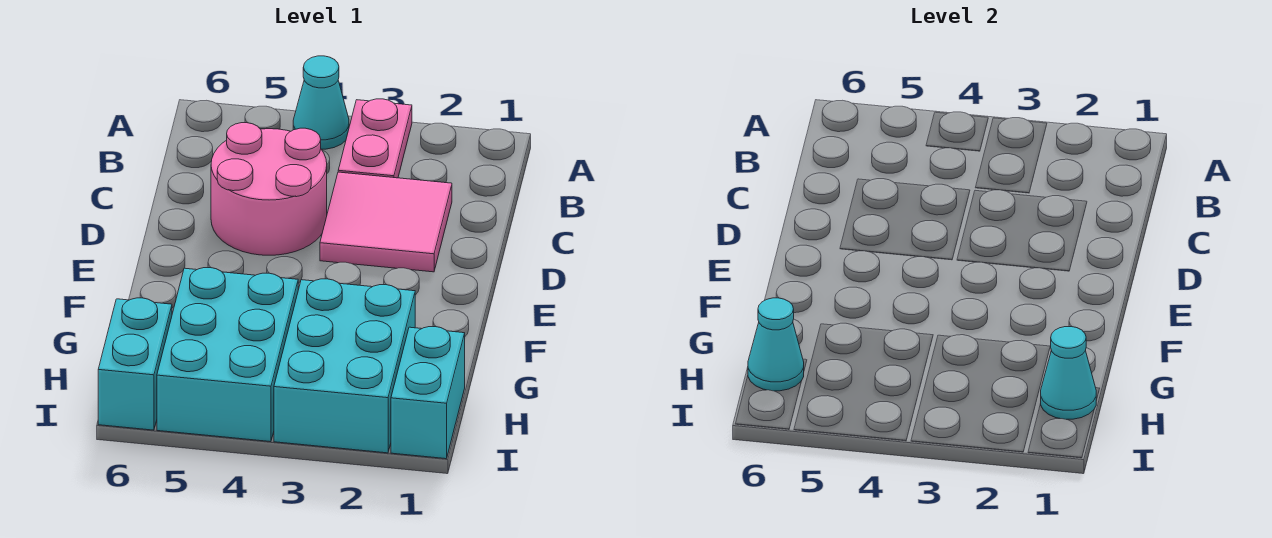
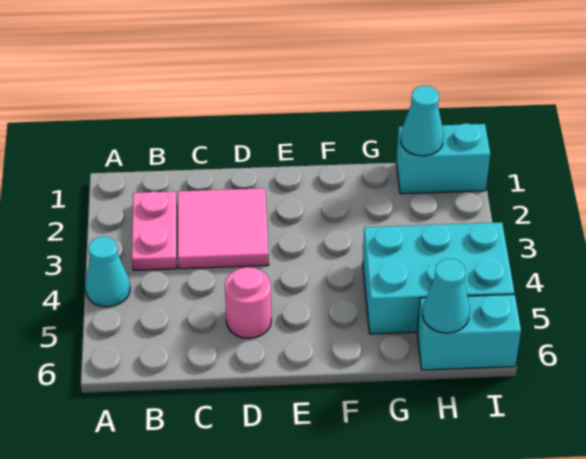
pink plate A3:B3 level 1 -> pink plate B2:B3 level 1
pink round brick C4:D5 level 1 -> pink round brick D5 level 1
cyan brick G2:I3 level 1 -> none

